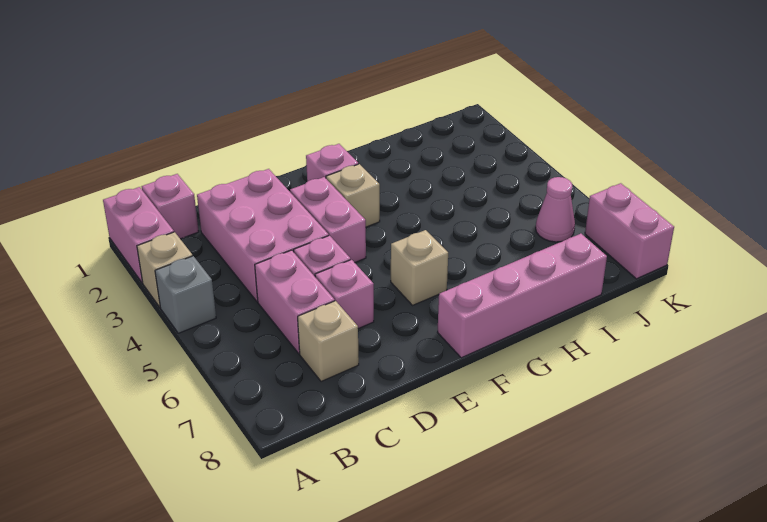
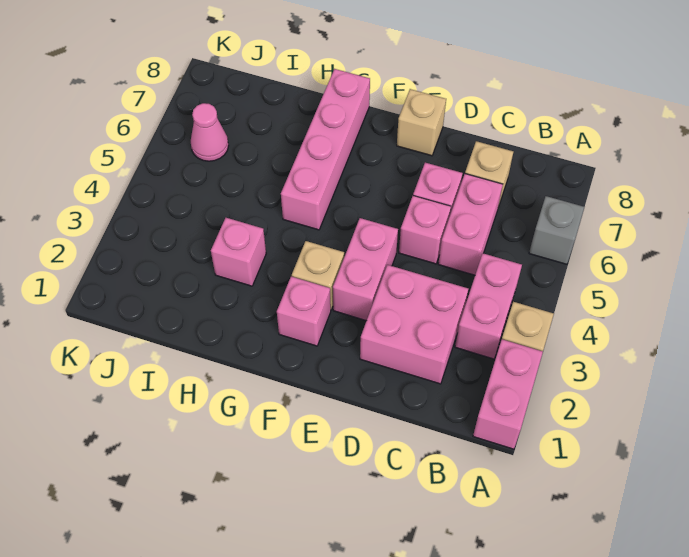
grey brick A4 level 1 -> grey brick A6 level 1
pink brick B1 level 1 -> pink brick H3 level 1
pink brick C2:D4 level 1 -> pink brick C2:D3 level 1
tan brick F6 level 1 -> tan brick E8 level 1
pink brick F8:I8 level 1 -> pink brick G5:G8 level 1
pink brick K7:K8 level 1 -> pink brick B3:B4 level 1

